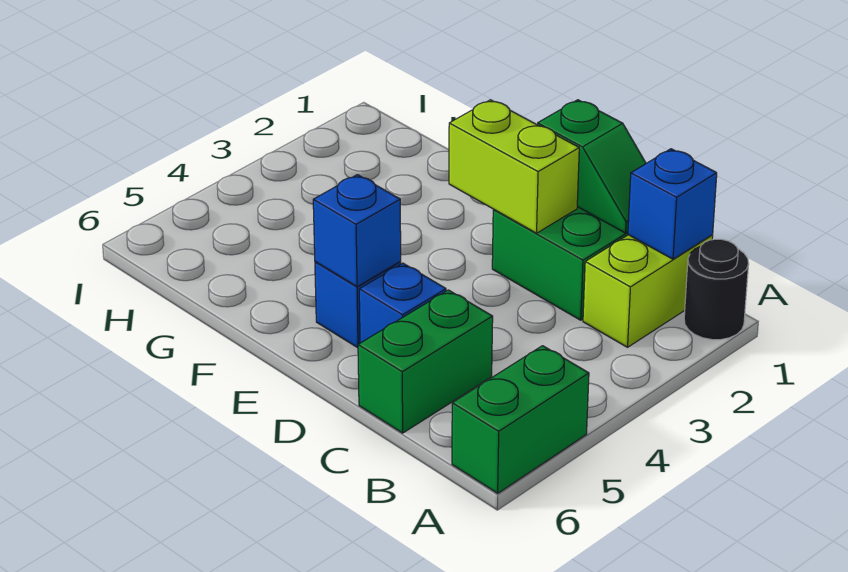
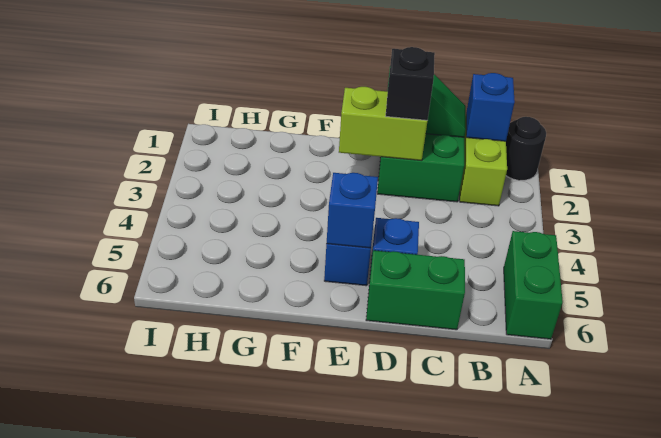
green brick C5:C6 level 1 -> green brick C6:D6 level 1
none -> black brick D2 level 3

